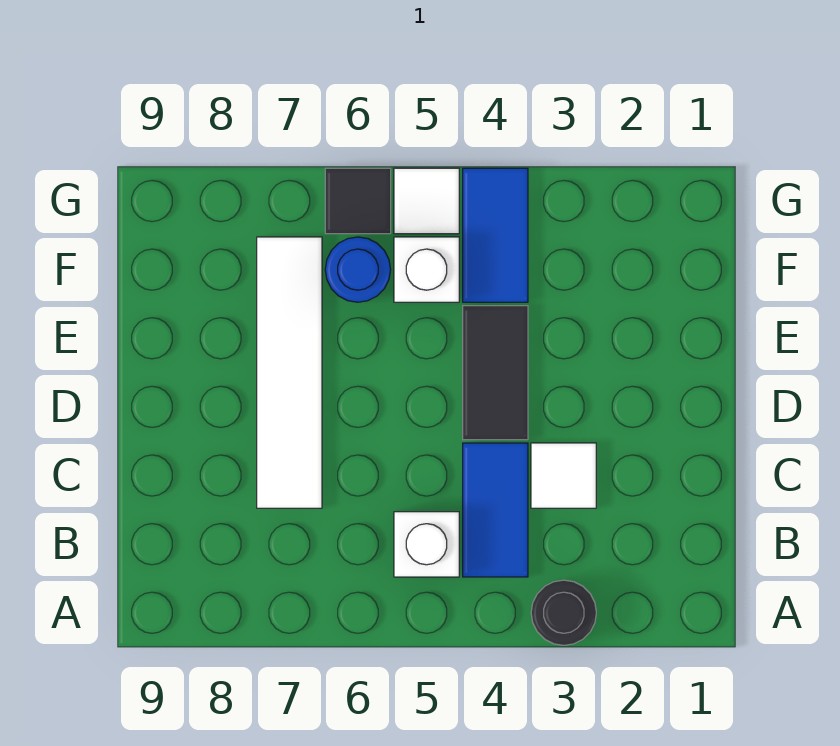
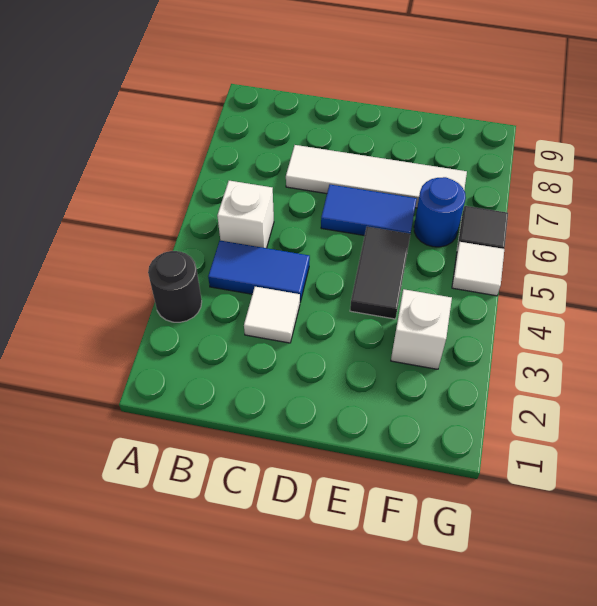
black tile D4:E4 level 1 -> black tile E4:E5 level 1
blue tile F4:G4 level 1 -> blue tile D6:E6 level 1
white brick F5 level 1 -> white brick F3 level 1

